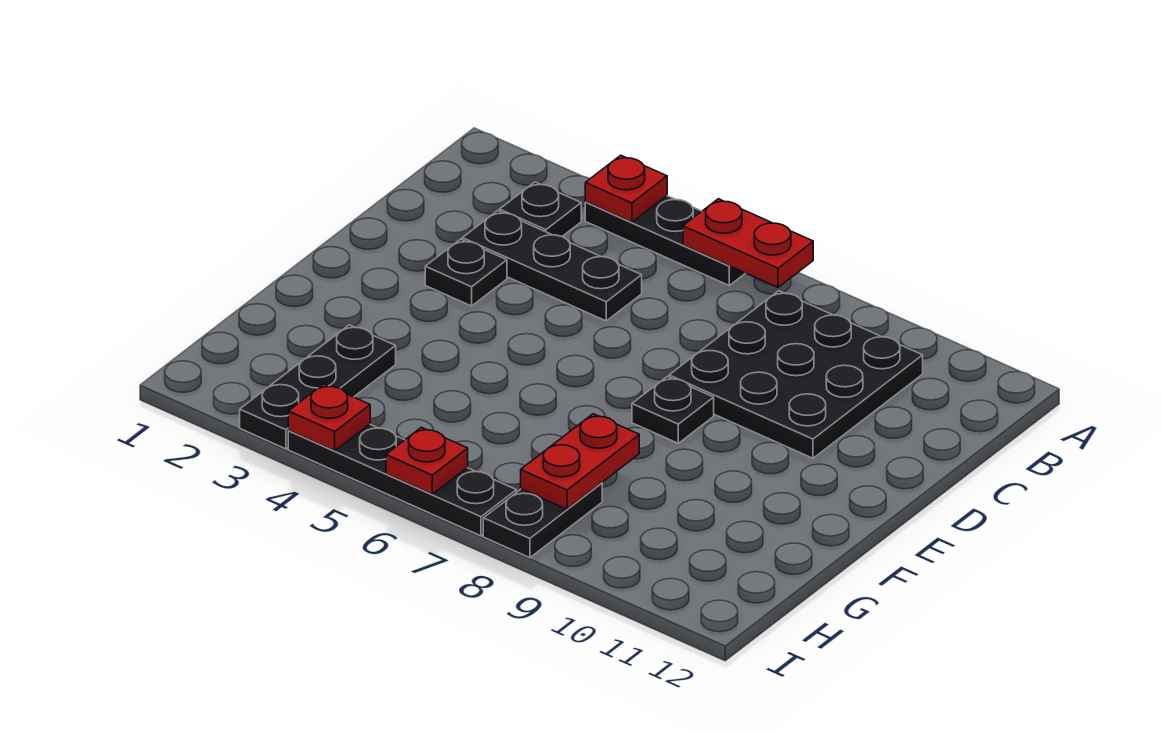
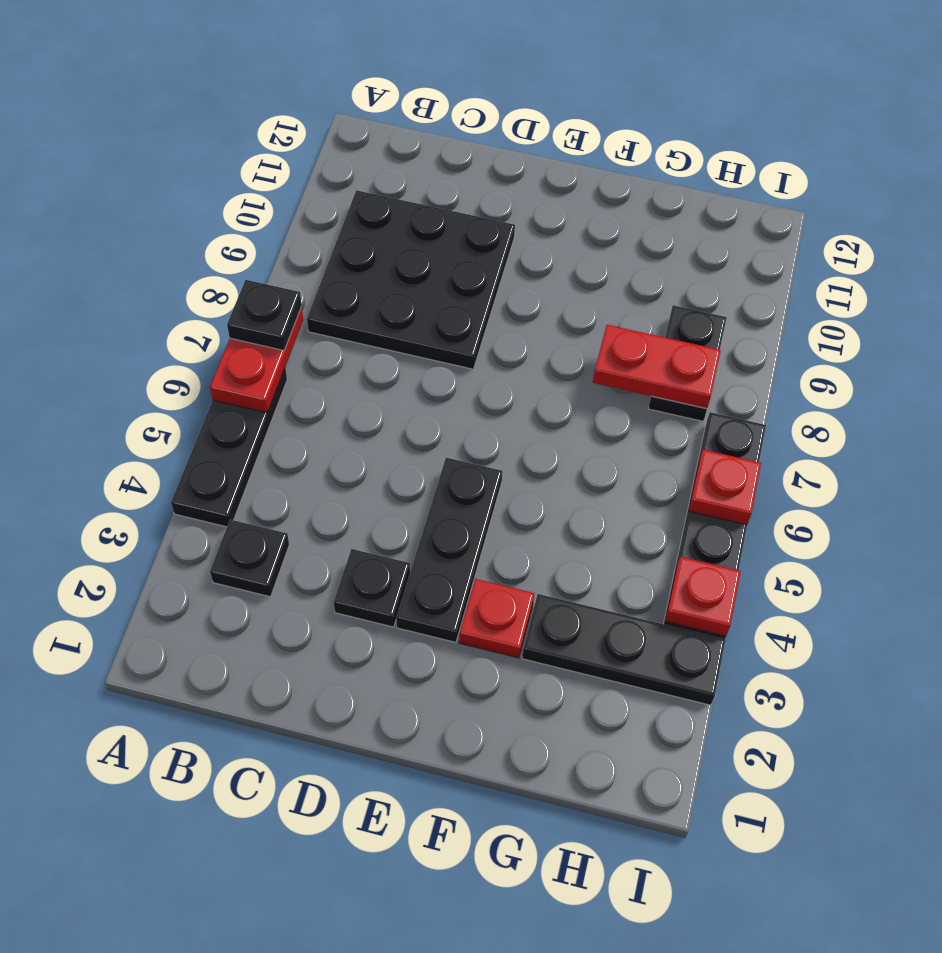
red plate A4 level 2 -> red plate F3 level 1
black plate C3:C5 level 1 -> black plate E3:E5 level 1
black plate E8 level 1 -> black plate A7 level 3
black plate H8:I8 level 1 -> black plate H8:H9 level 1

